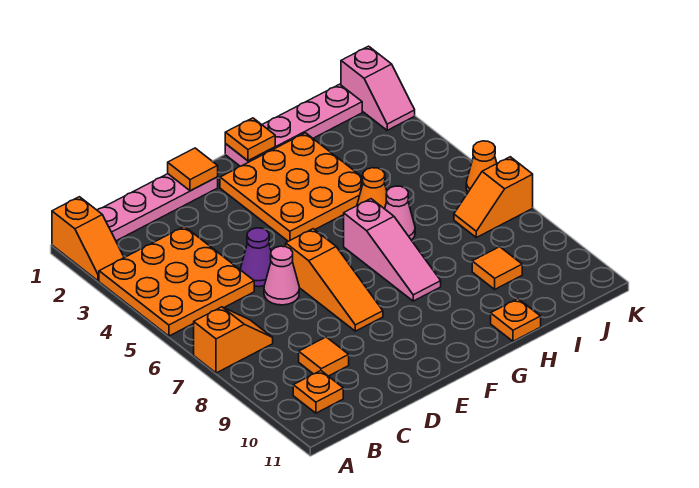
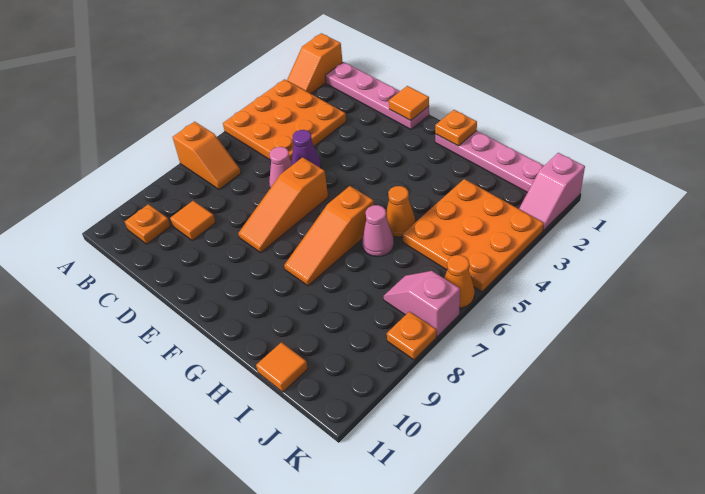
orange plate F2:H4 level 1 -> orange plate I3:K5 level 1
pink slope G6:G8 level 1 top 6 -> orange slope G6:G8 level 1 top 6
orange plate H11 level 1 -> orange plate K8 level 1
orange tile I9 level 1 -> orange tile I11 level 1
orange slope J7:K7 level 1 top K -> pink slope J7:K7 level 1 top K

